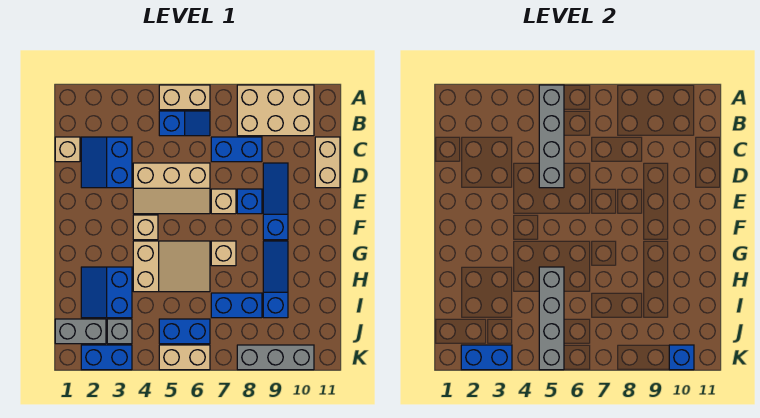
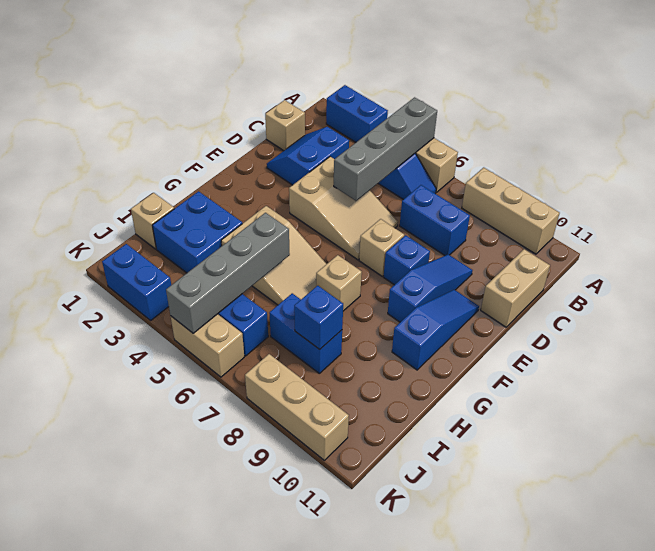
tan brick A8:B10 level 1 -> tan brick A8:A10 level 1
tan slope D4:E6 level 1 top D -> tan slope D4:E6 level 1 top 4
tan brick F4 level 1 -> tan brick I1 level 1
blue slope G9:I9 level 1 top I -> blue slope E10:G10 level 1 top G
blue slope H2:I3 level 1 top 3 -> blue brick H2:I3 level 1
grey brick J1:J2 level 1 -> none
grey brick J3 level 1 -> none
blue brick K2:K3 level 2 -> blue brick A2:A3 level 1
grey brick K8:K10 level 1 -> tan brick K8:K10 level 1
blue brick K10 level 2 -> blue brick I8 level 2

